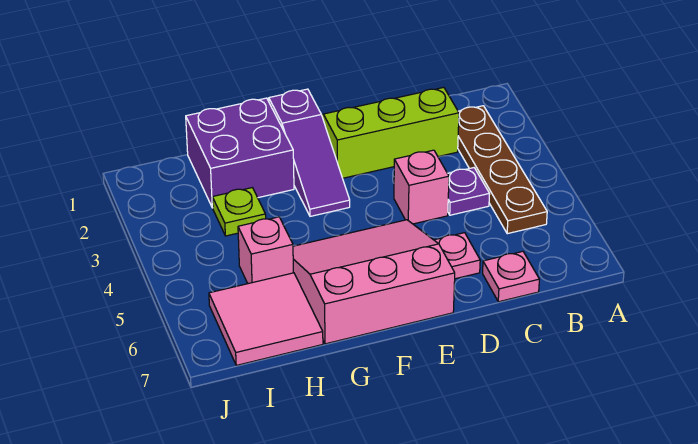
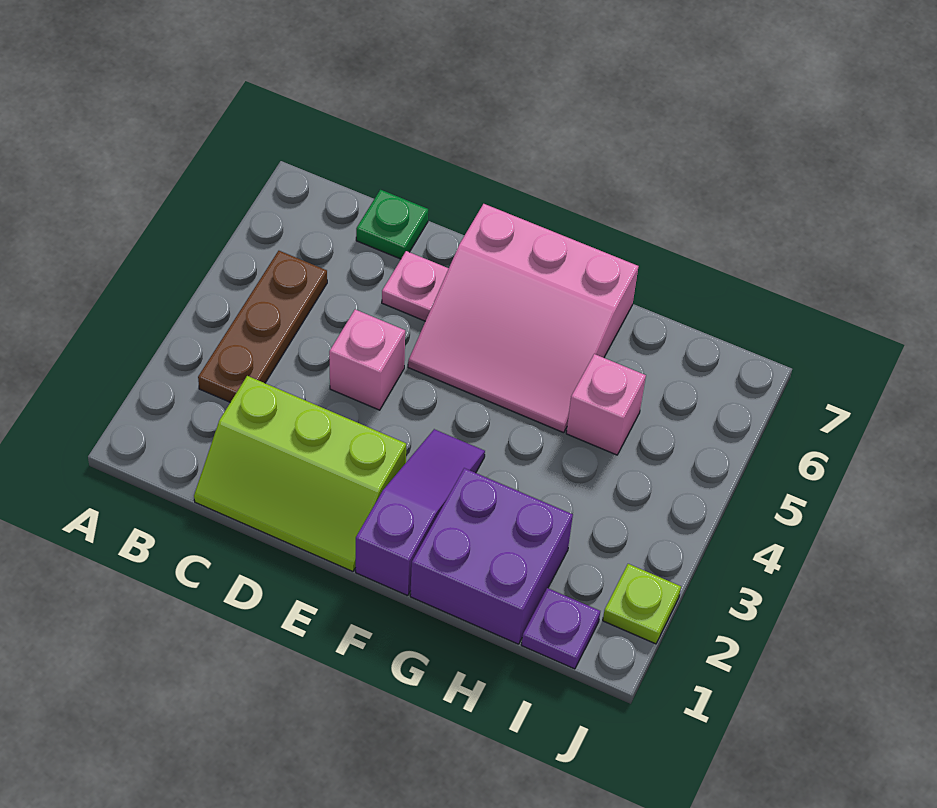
brown plate B2:B5 level 1 -> brown plate B3:B5 level 1
purple plate C4 level 1 -> purple plate I1 level 1
pink plate C7 level 1 -> green plate C7 level 1
lime plate H3 level 1 -> lime plate J2 level 1
pink tile H6:I7 level 1 -> none

